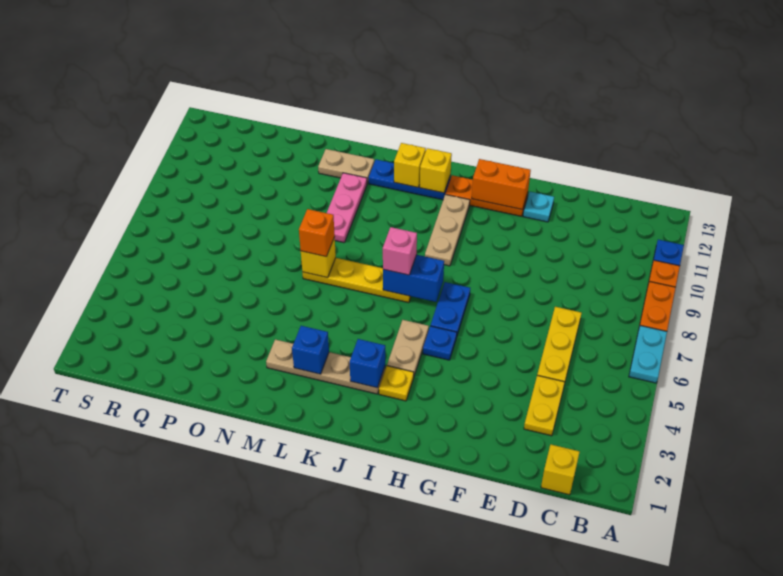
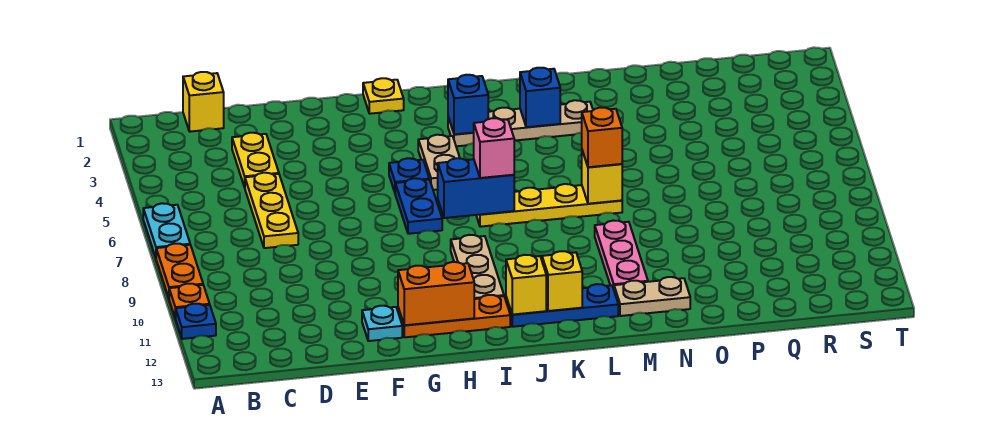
yellow plate I3 level 1 -> yellow plate H1 level 1

